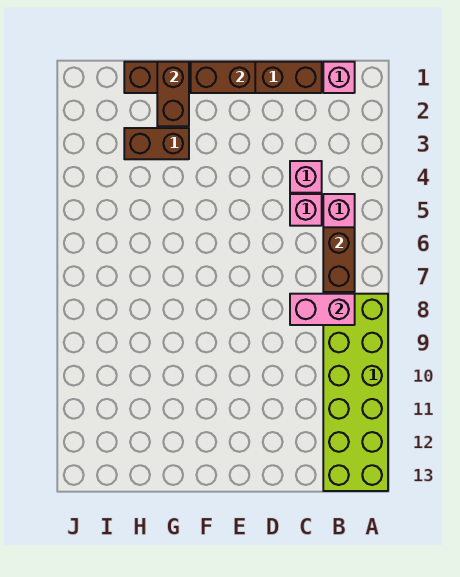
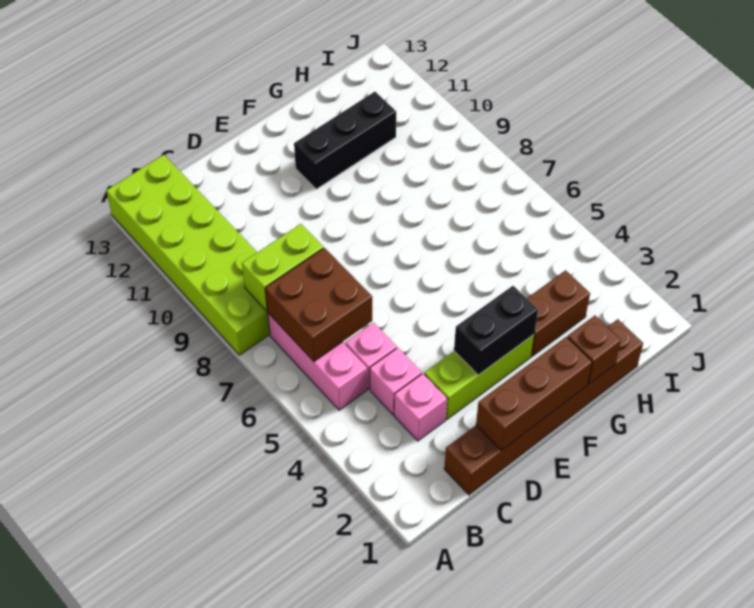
pink brick B1 level 1 -> pink brick C3 level 1
brown brick B6:B7 level 2 -> brown brick B6:C7 level 2
pink brick B8:C8 level 2 -> lime brick B8:C8 level 2
none -> lime brick D3:F3 level 1
brown brick E1:F1 level 2 -> brown brick D1:F1 level 2
none -> black brick E3:F3 level 2
none -> black brick F11:H11 level 1
brown brick G1:G2 level 2 -> brown brick G1 level 2

